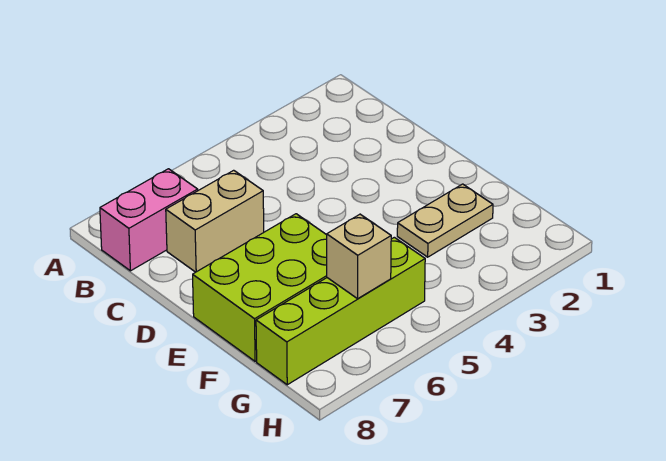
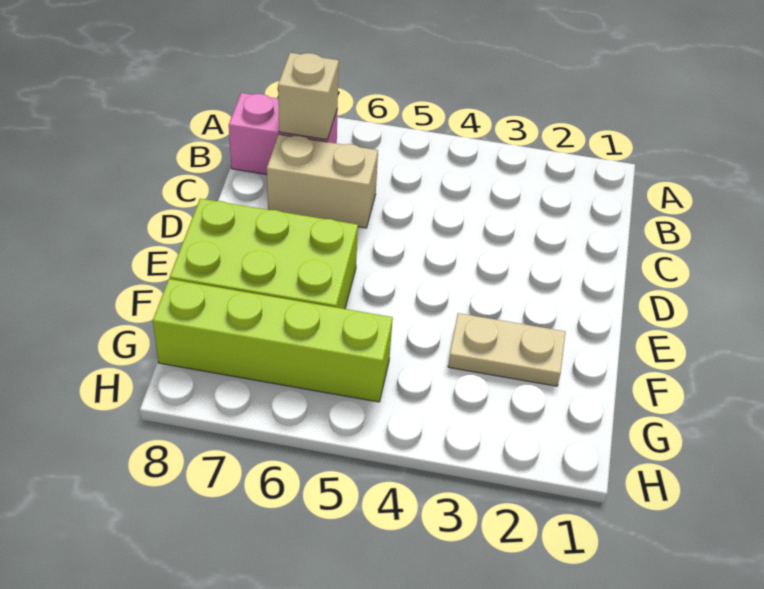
tan brick G6 level 2 -> tan brick B7 level 2

